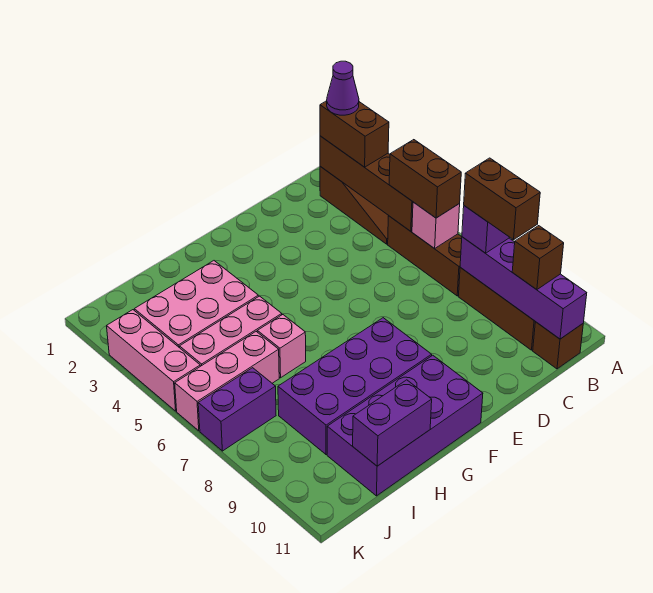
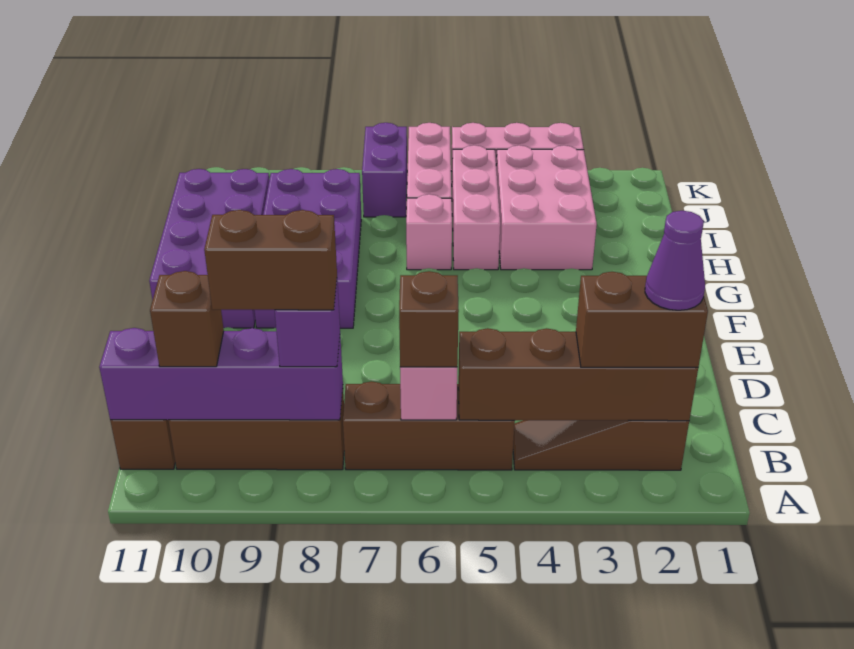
brown brick B5:B6 level 3 -> brown brick B6 level 3
purple brick H11:I11 level 2 -> none

